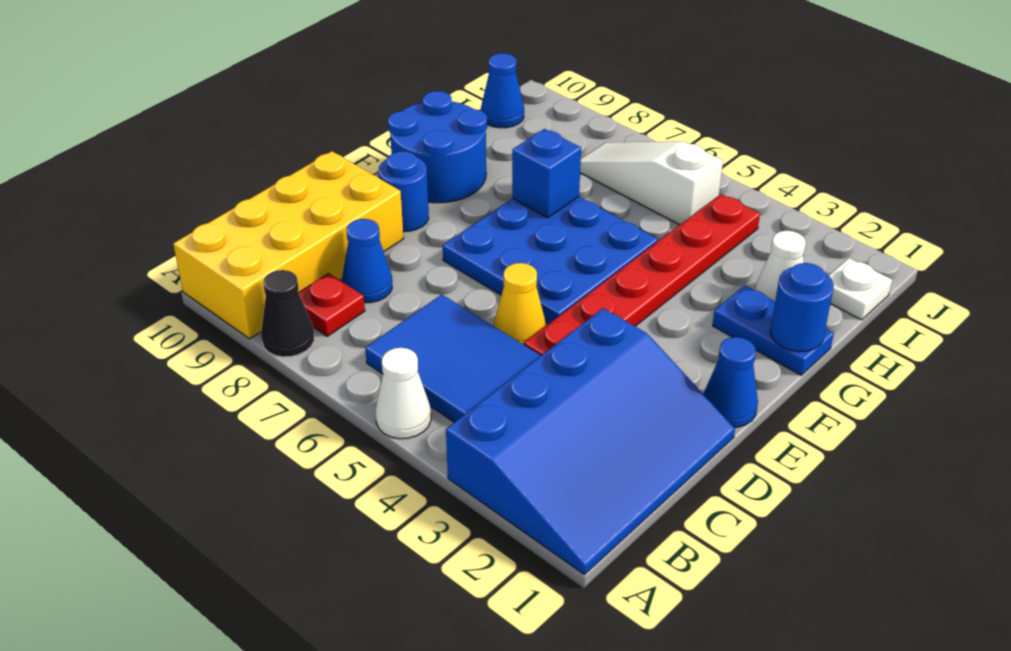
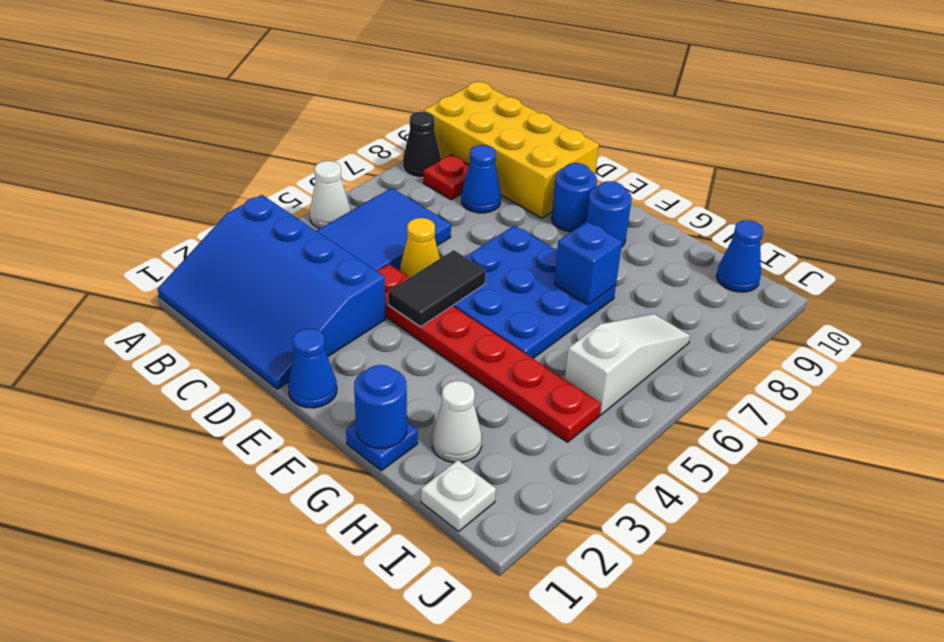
none -> black tile E4:E5 level 2
blue round brick F9:G10 level 1 -> blue round brick F9 level 1
blue plate G1:G2 level 1 -> blue plate G1 level 1

